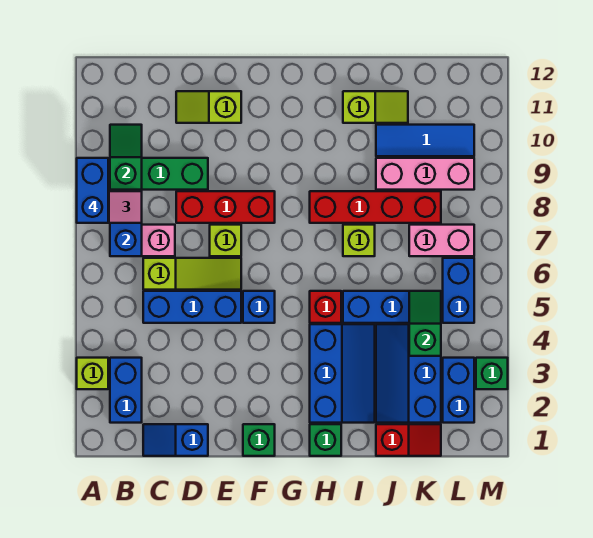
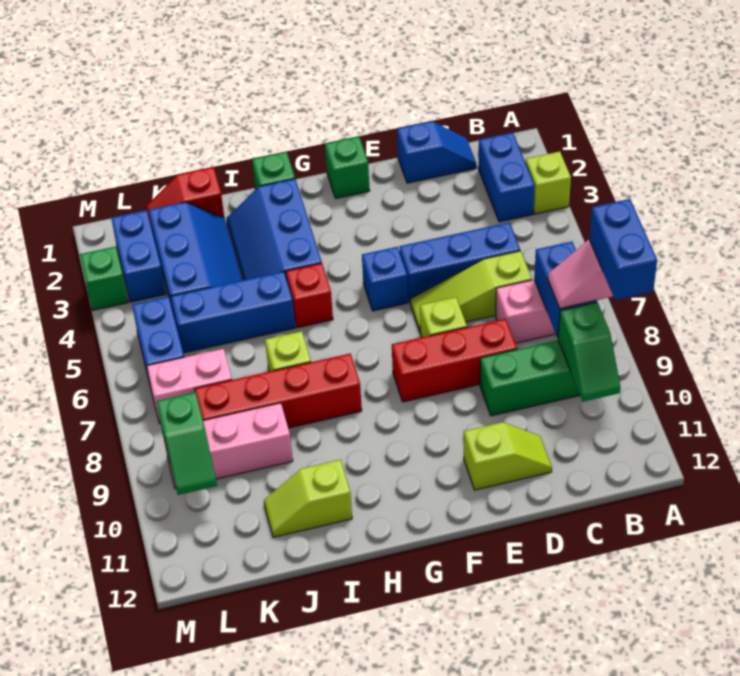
blue tile J10:L10 level 1 -> none
green slope K4:K5 level 2 top 4 -> green slope L9:L10 level 2 top 9

